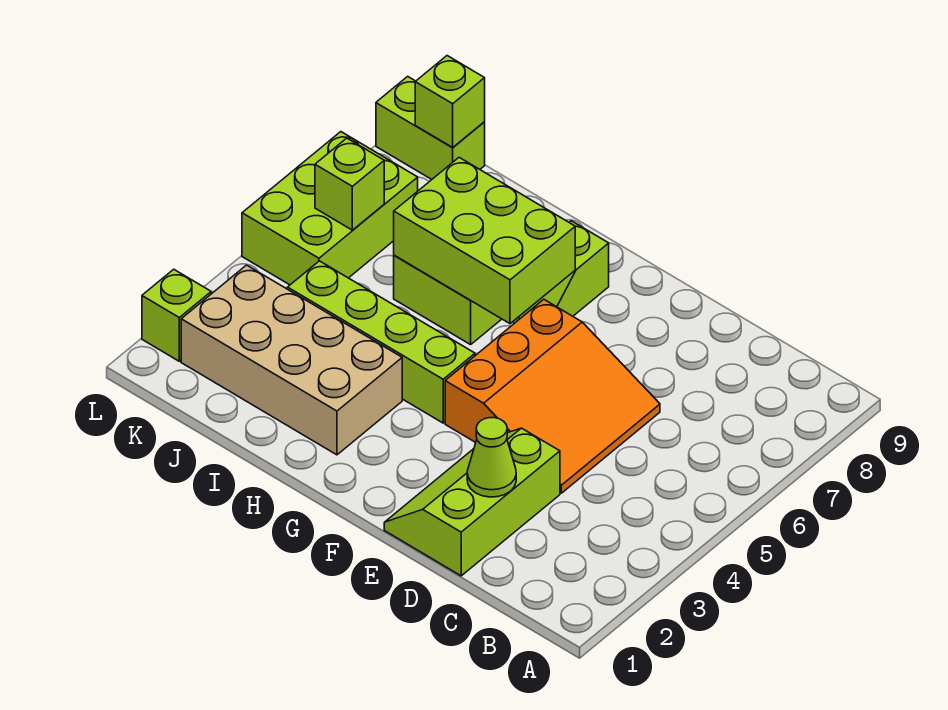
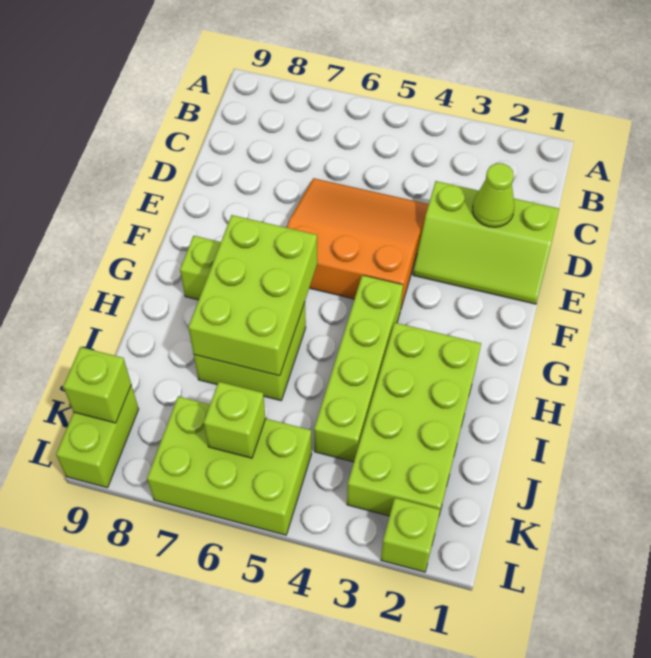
tan brick H2:K3 level 1 -> lime brick H2:K3 level 1

